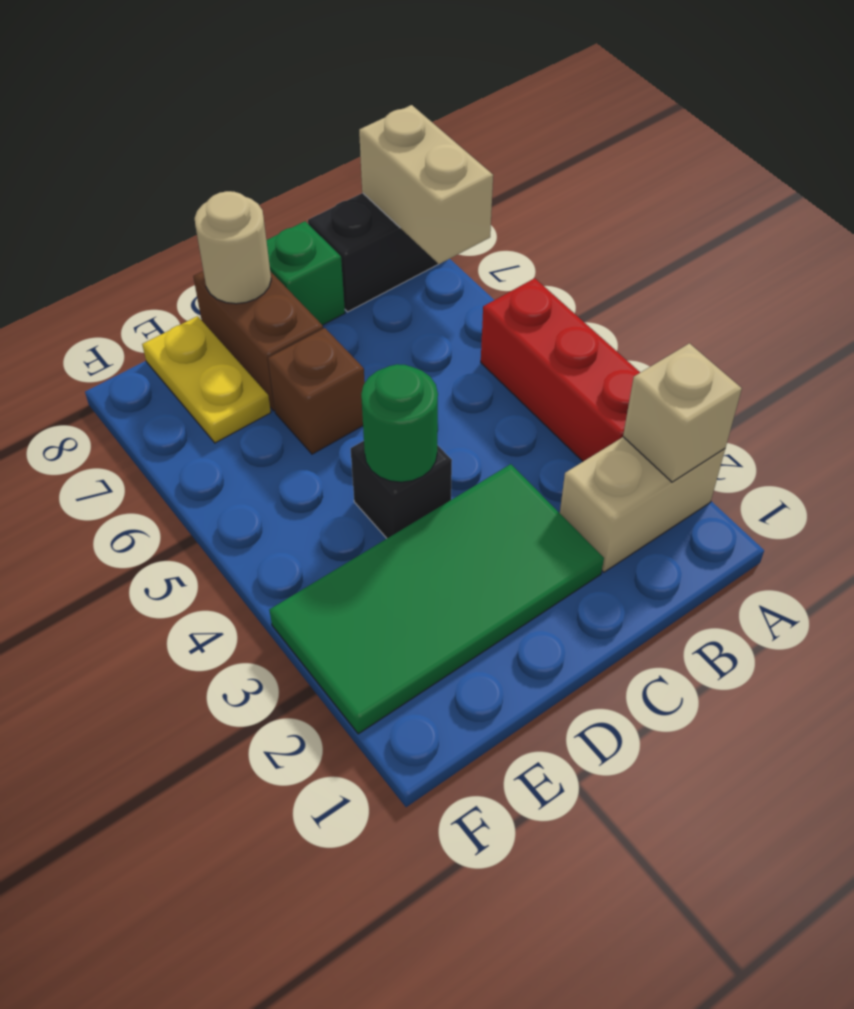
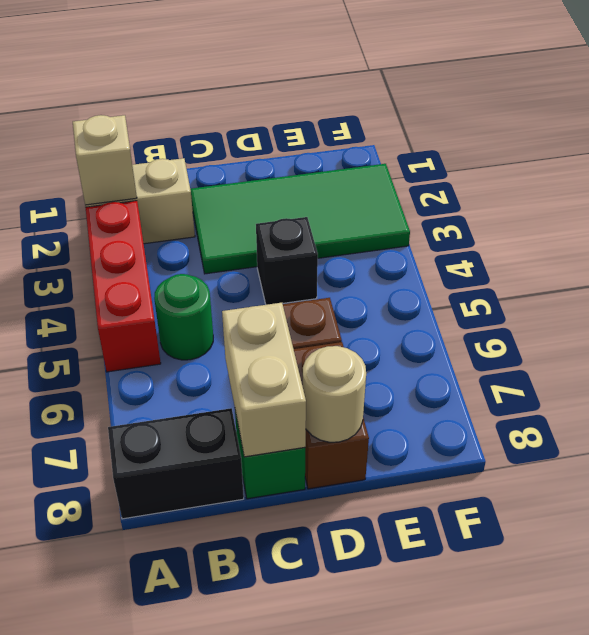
tan brick A7:A8 level 2 -> tan brick C7:C8 level 2
green round brick D4 level 2 -> green round brick B5 level 1
yellow plate E7:E8 level 1 -> none

